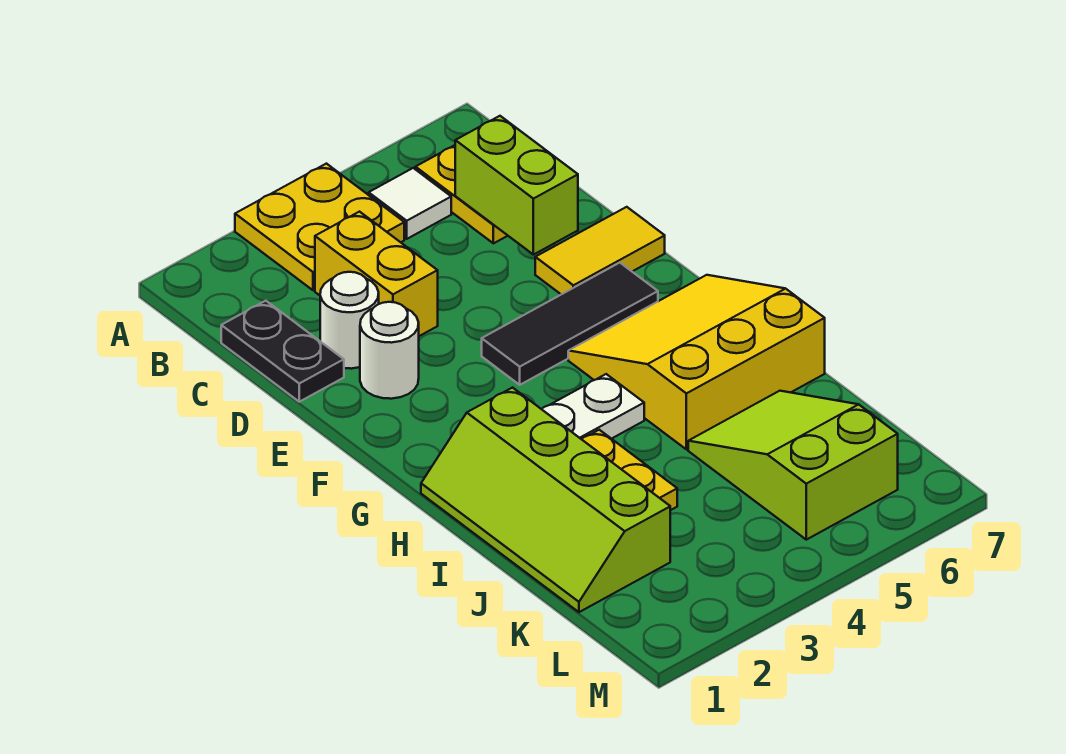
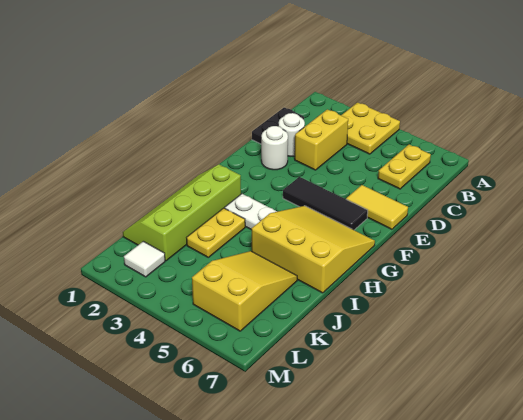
white tile B5 level 1 -> white tile L2 level 1
lime brick C6:D6 level 2 -> none
lime slope J5:L6 level 1 top L -> yellow slope J5:L6 level 1 top L

